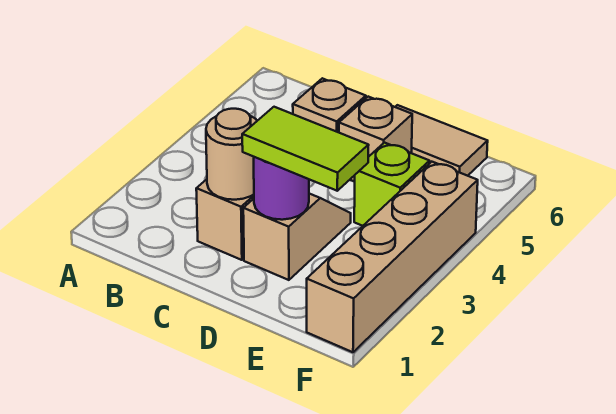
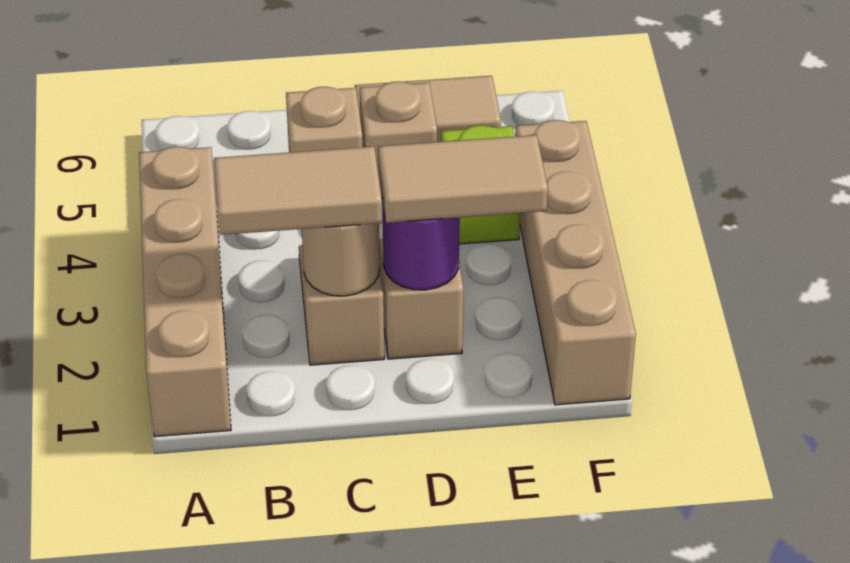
none -> tan brick A1:A4 level 1
none -> tan tile B2:C2 level 3
lime tile D2:E2 level 3 -> tan tile D2:E2 level 3

